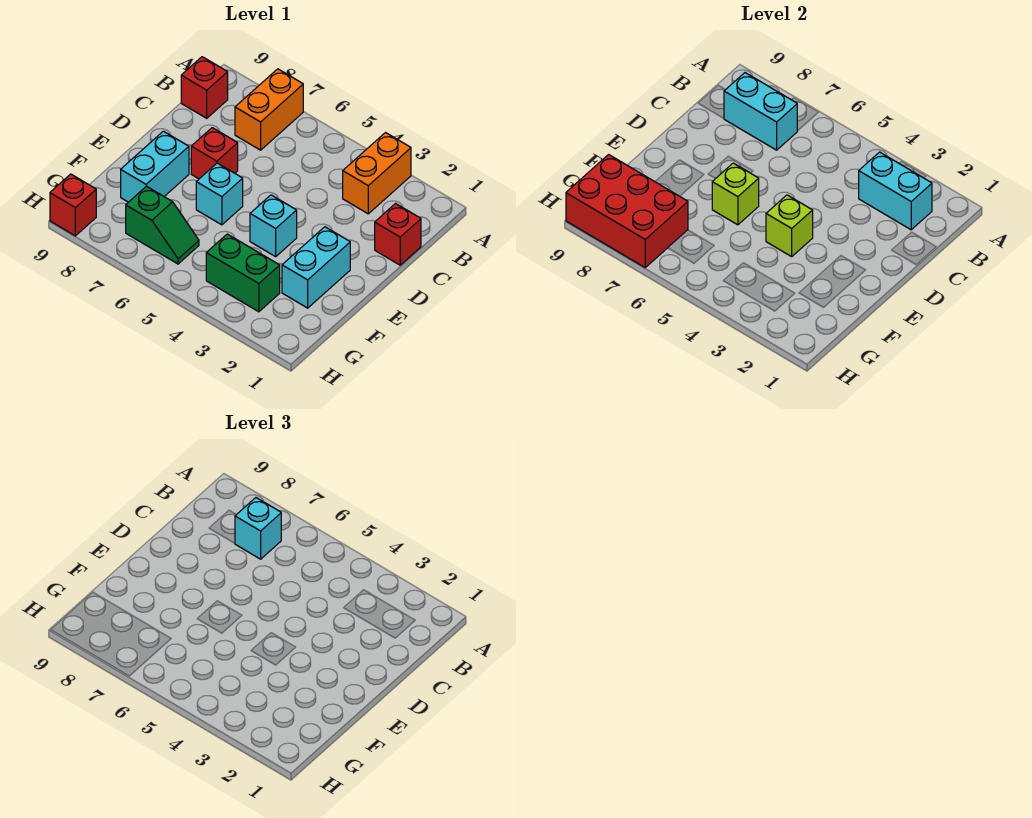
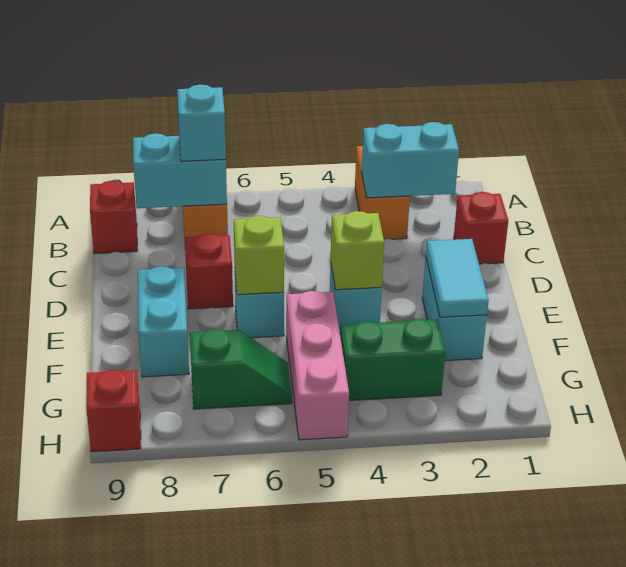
none -> cyan tile E2:F2 level 2
none -> pink brick F5:H5 level 1
red brick G7:H9 level 2 -> none

